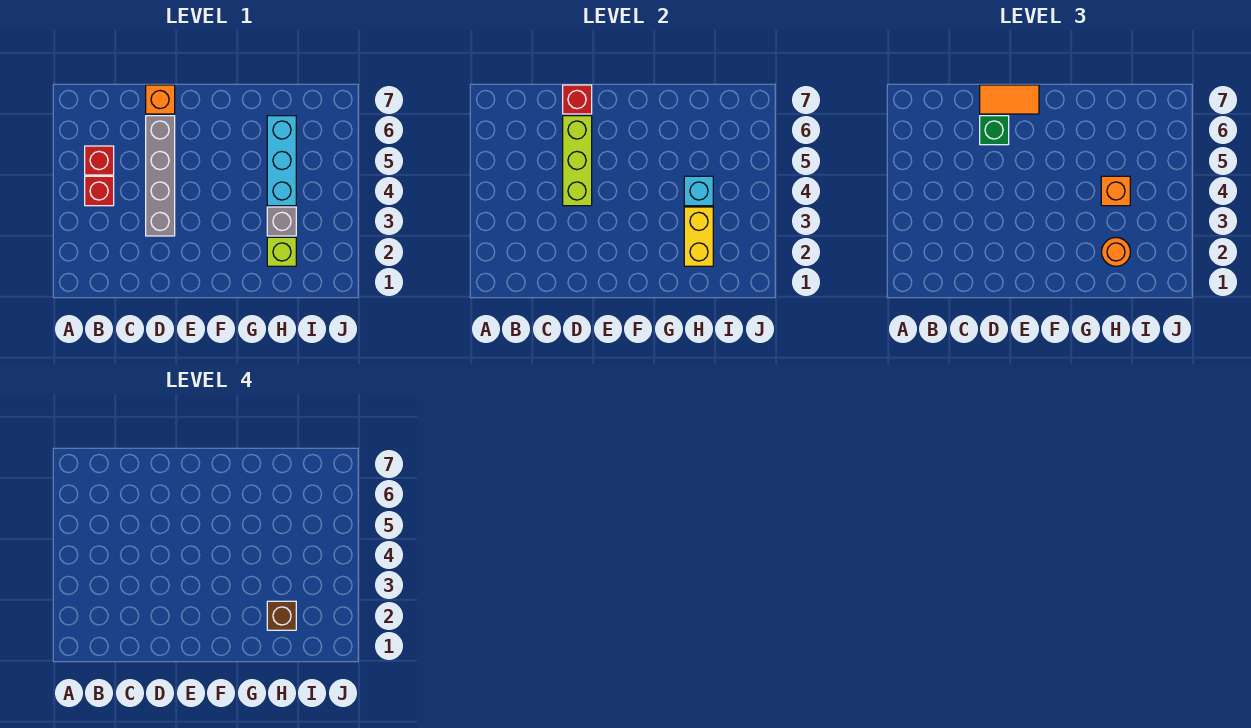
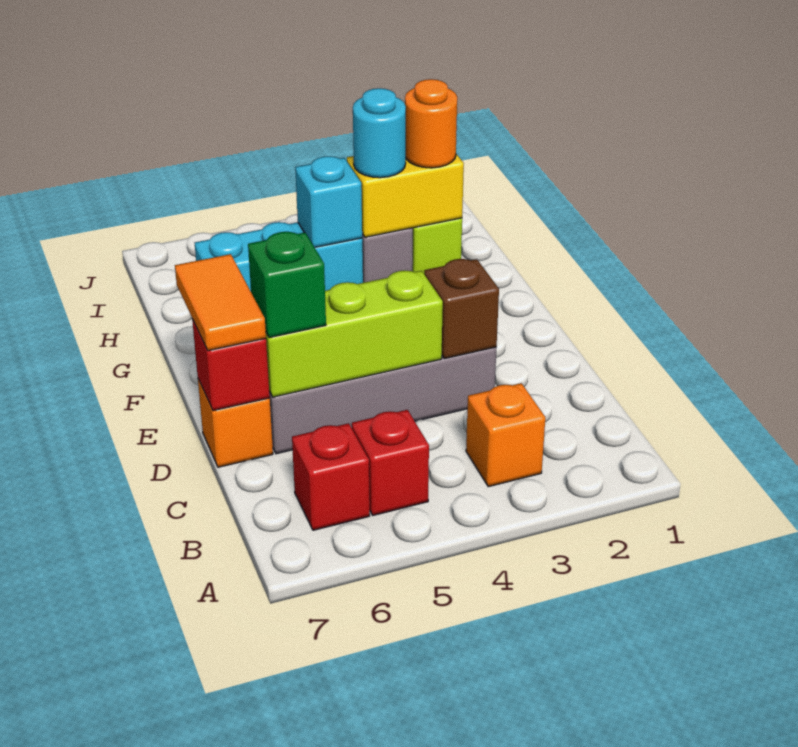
red brick B4 level 1 -> red brick B6 level 1
brown brick H2 level 4 -> brown brick D3 level 2
none -> cyan round brick H3 level 3
orange brick H4 level 3 -> orange brick B3 level 1

